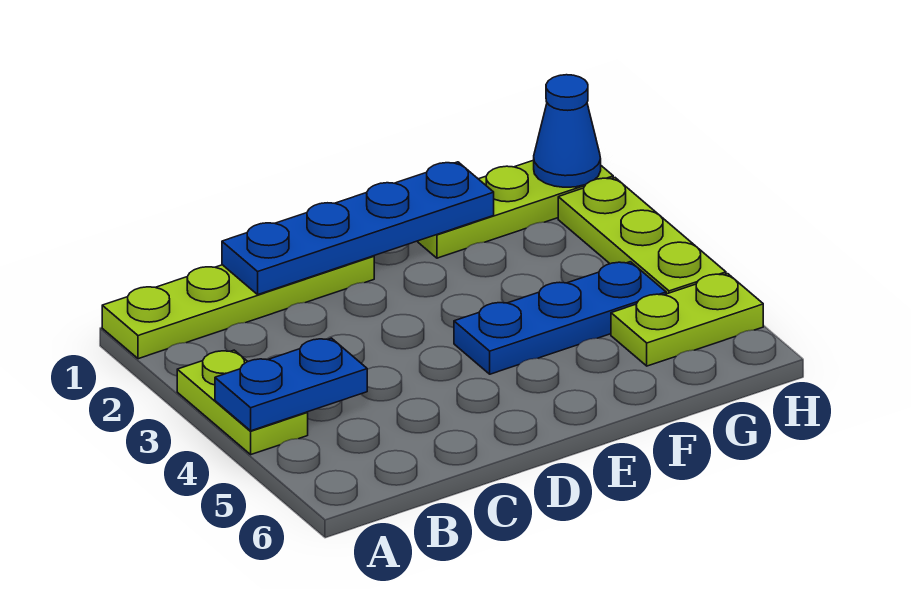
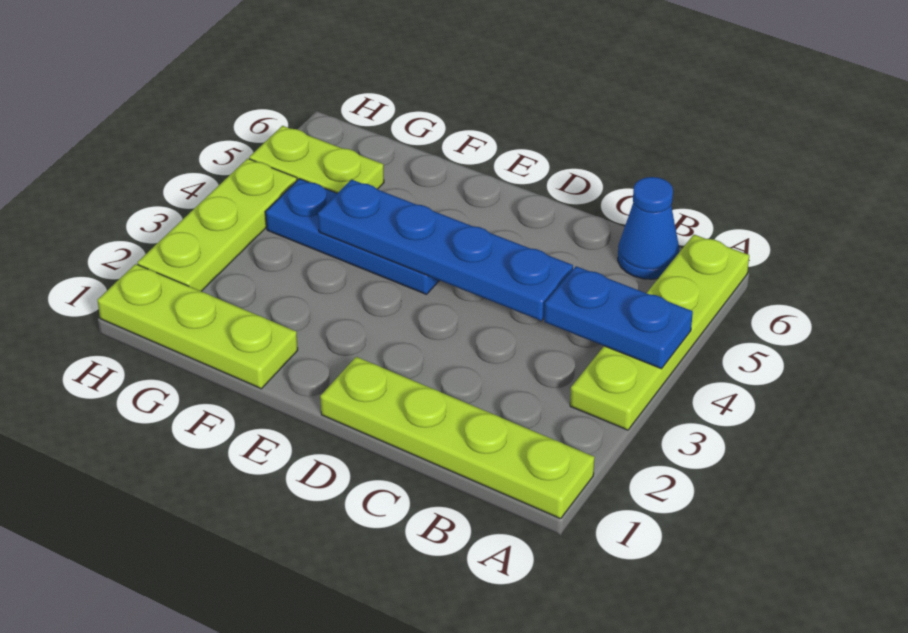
lime plate A3:A4 level 1 -> lime plate A3:A6 level 1
blue plate C1:F1 level 2 -> blue plate C4:F4 level 2
blue cone H1 level 2 -> blue cone B6 level 1

